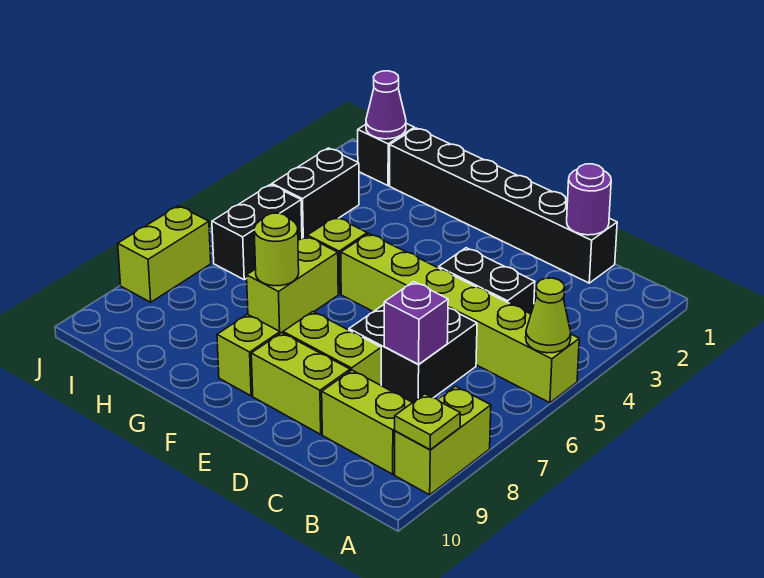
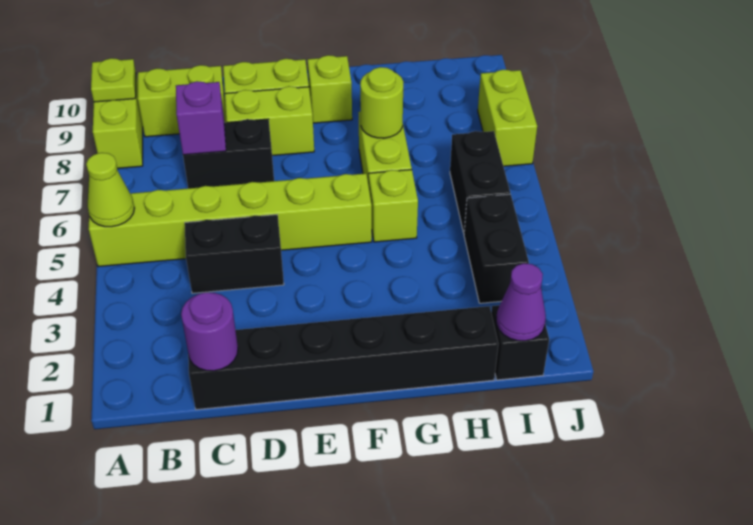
black brick C6:D7 level 1 -> black brick C7:D7 level 1

